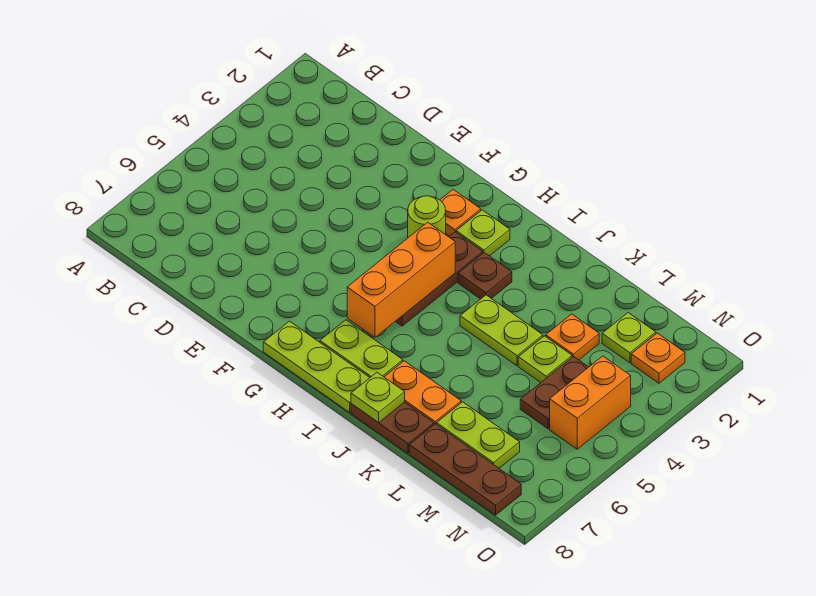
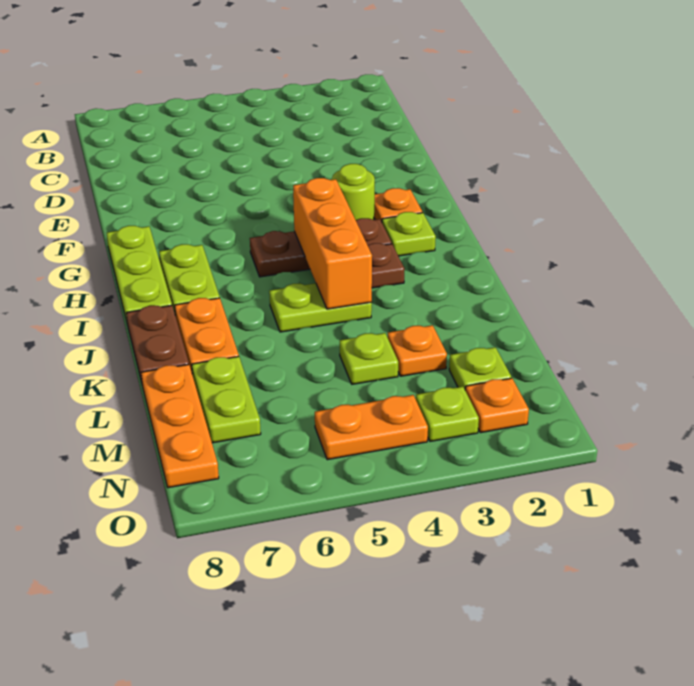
orange brick H4:H6 level 2 -> orange brick H4:J4 level 2
lime plate J4:K4 level 1 -> lime plate J4:J5 level 1
lime plate J8 level 2 -> lime plate N3 level 1
brown plate L8:N8 level 1 -> orange plate L8:N8 level 1
brown plate M4:M5 level 1 -> none
orange brick N4:N5 level 1 -> orange plate N4:N5 level 1

